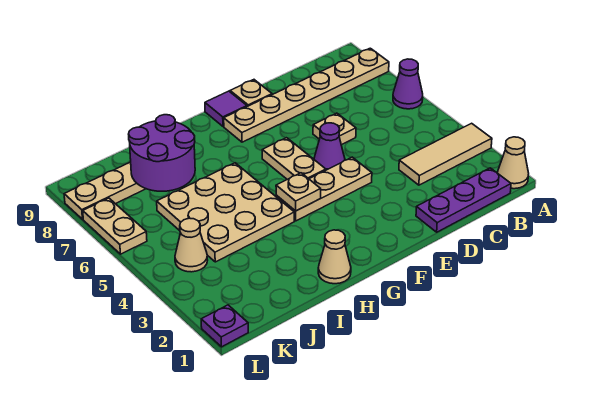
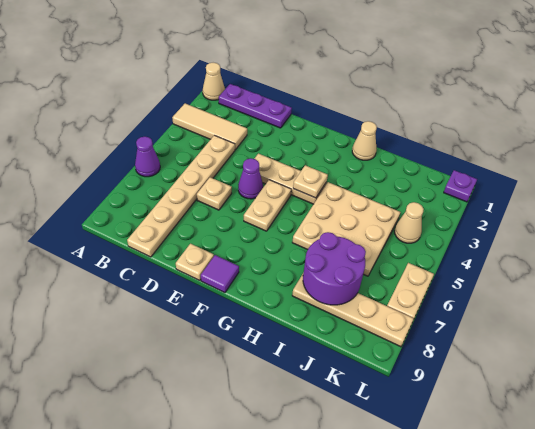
tan plate A8:F8 level 1 -> tan plate C4:C9 level 1

